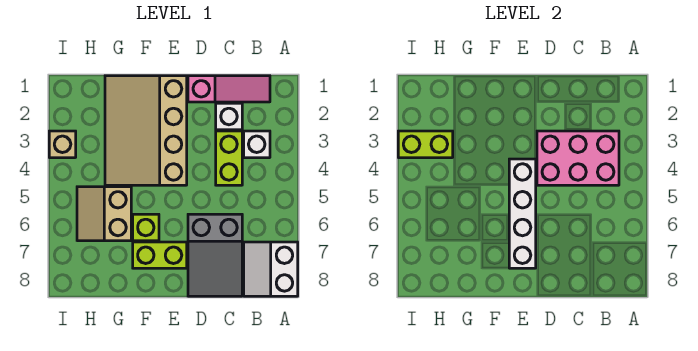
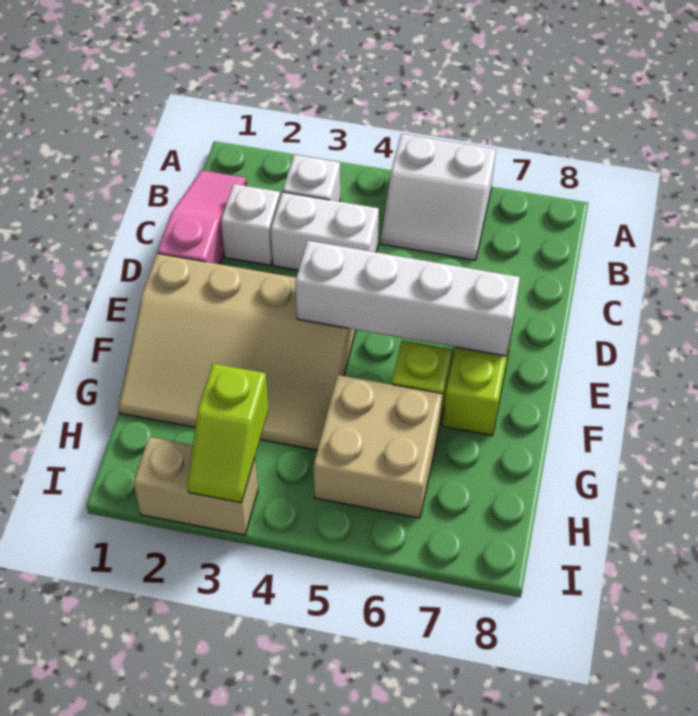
white slope A7:B8 level 1 top A -> white slope A5:B6 level 1 top A
pink brick B3:D4 level 2 -> none
lime brick C3:C4 level 1 -> white brick C3:C4 level 1
grey slope C6:D8 level 1 top 6 -> none
tan slope G5:H6 level 1 top G -> tan brick G5:H6 level 1
lime brick H3:I3 level 2 -> lime slope H3:I3 level 2 top H
tan brick I3 level 1 -> tan brick I2:I3 level 1

